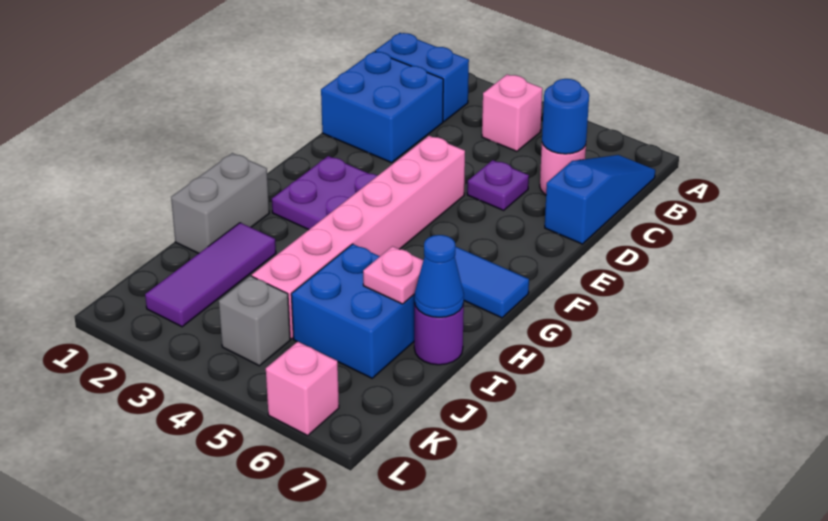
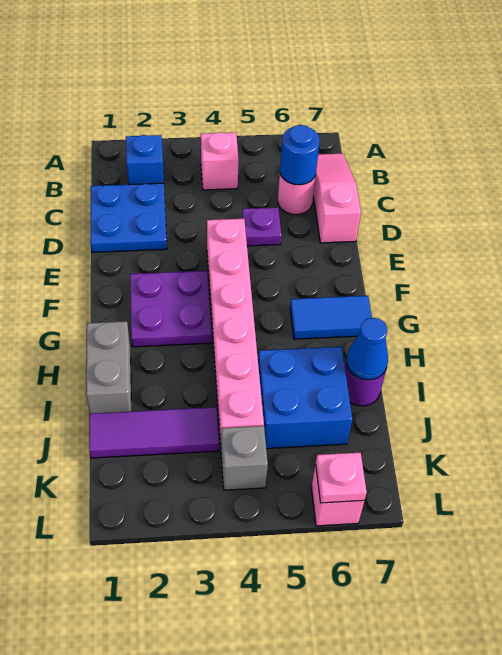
blue brick B1:B2 level 1 -> blue brick B2 level 1
blue slope B7:D7 level 1 top D -> pink slope B7:D7 level 1 top D
blue brick C1:D2 level 1 -> blue plate C1:D2 level 1
purple tile I2:K2 level 1 -> purple tile J1:J3 level 1
pink plate I6 level 2 -> pink plate L6 level 2

